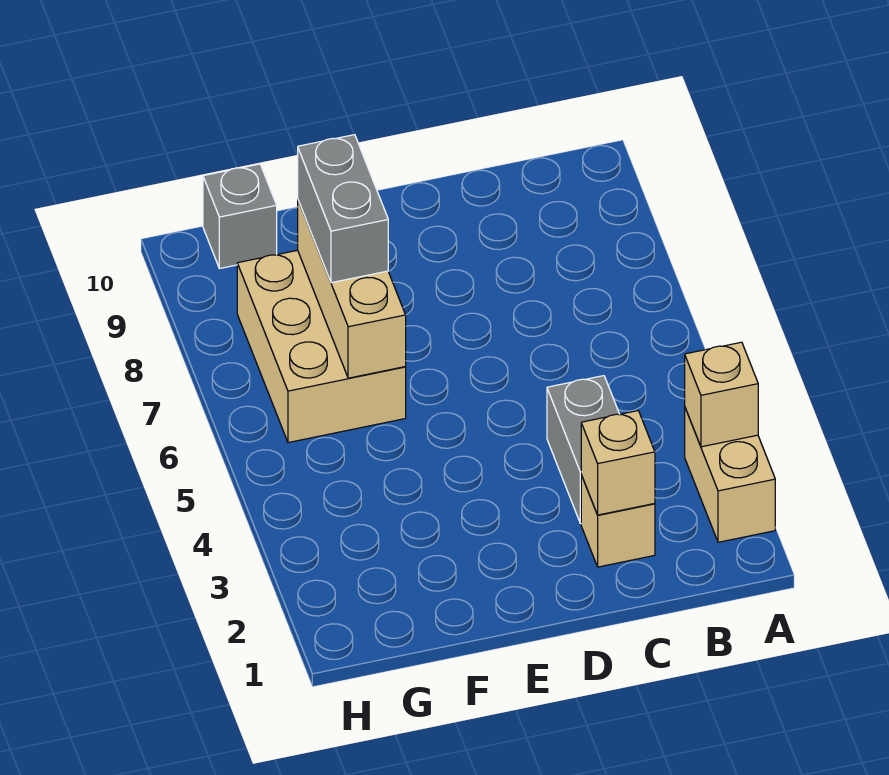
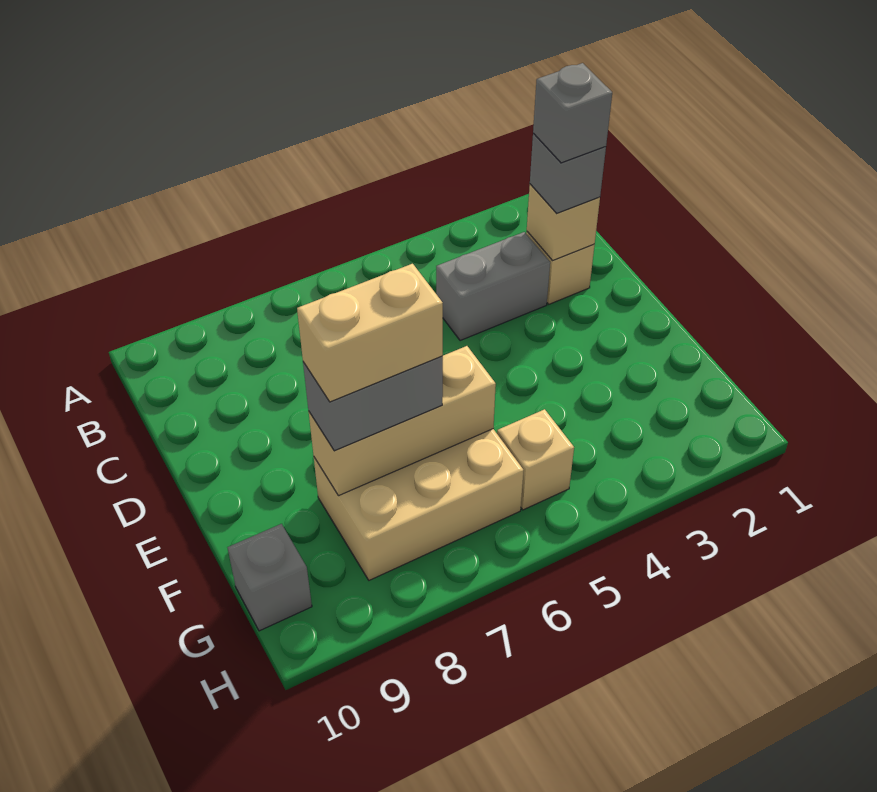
tan brick A2:A3 level 1 -> tan brick F7:F8 level 4
tan brick A3 level 2 -> tan brick G5 level 1
none -> grey brick C2 level 3
none -> grey brick C2 level 4

